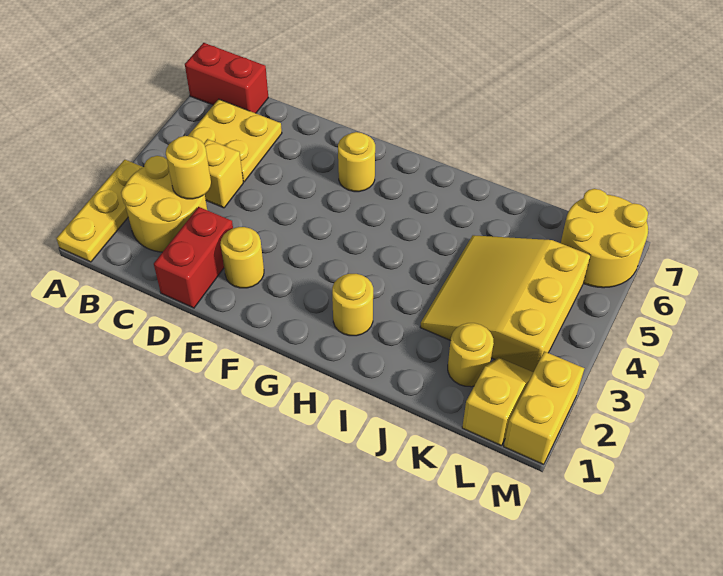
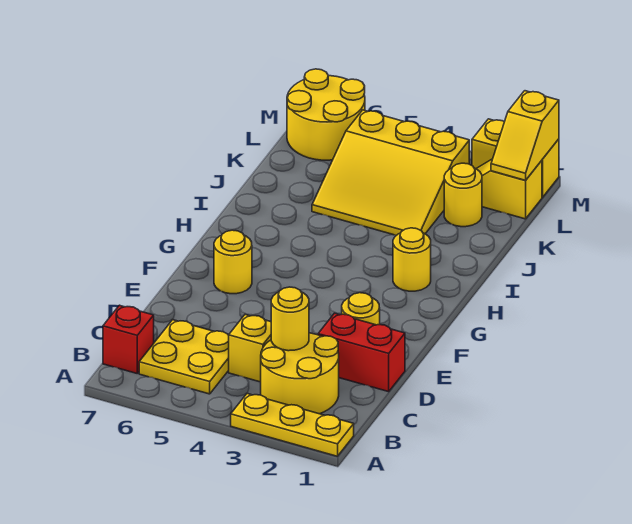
red brick A7:B7 level 1 -> red brick B7 level 1
none -> yellow slope L1:M1 level 2 top M

